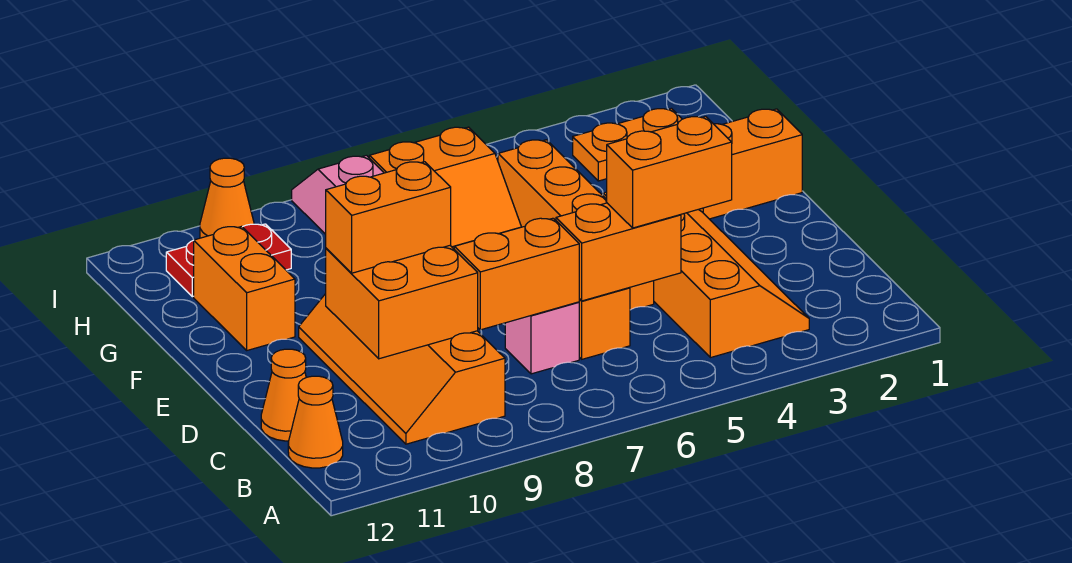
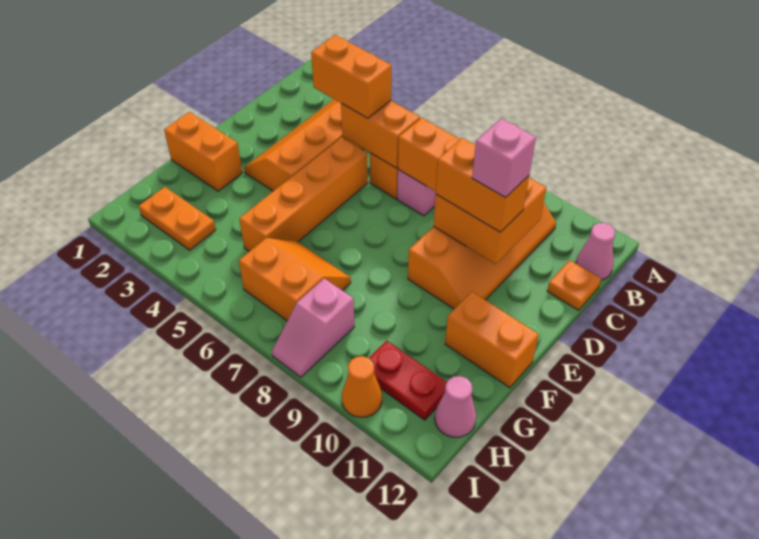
orange cone B12 level 1 -> pink cone B12 level 1
orange cone C12 level 1 -> orange plate C12 level 1
none -> pink brick D10 level 4
orange brick F11:G11 level 1 -> orange brick F11:F12 level 1
none -> pink cone H12 level 1

